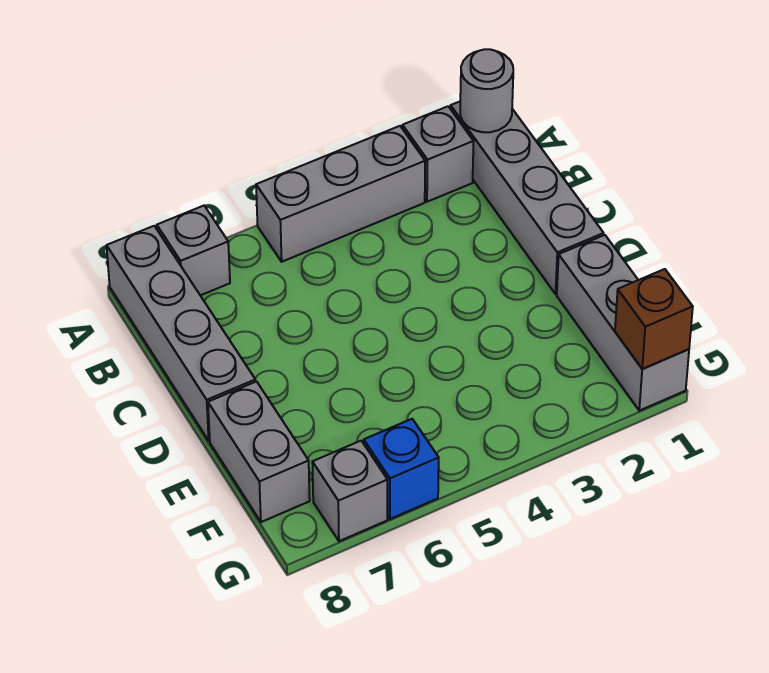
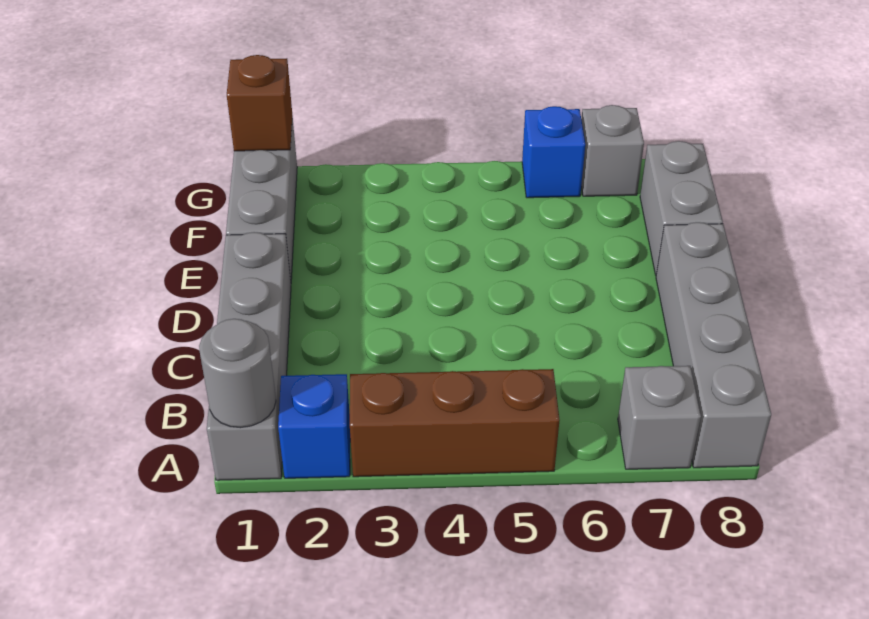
grey brick A2 level 1 -> blue brick A2 level 1
grey brick A3:A5 level 1 -> brown brick A3:A5 level 1

